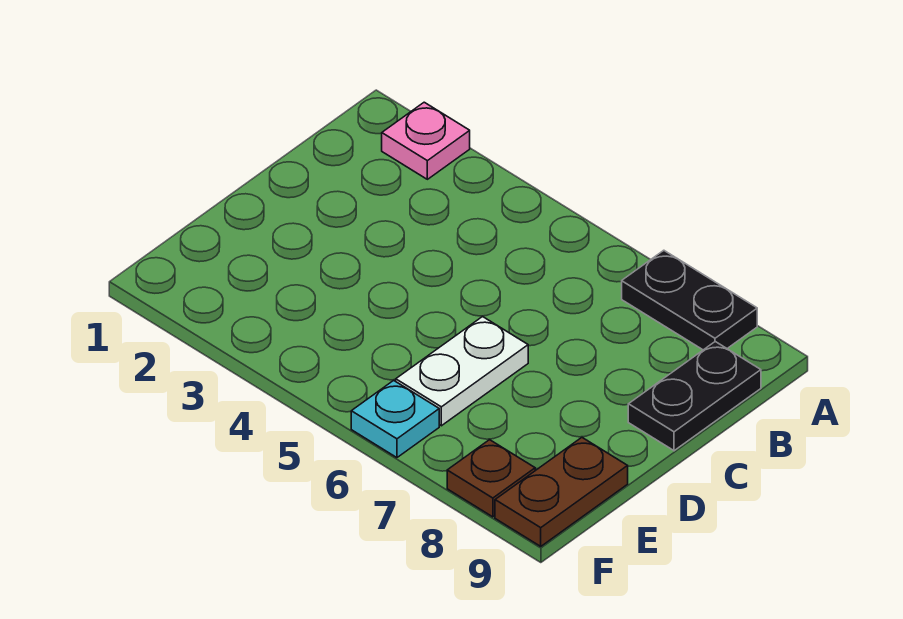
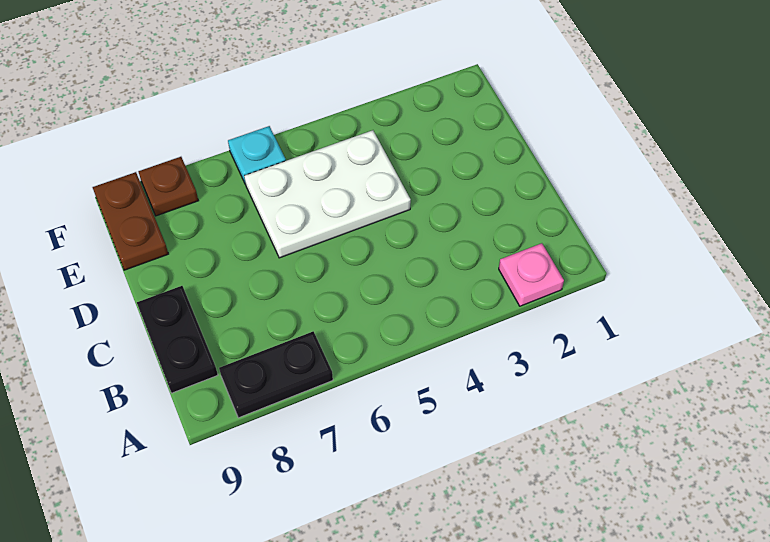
white plate D6:E6 level 1 -> white plate D4:E6 level 1

